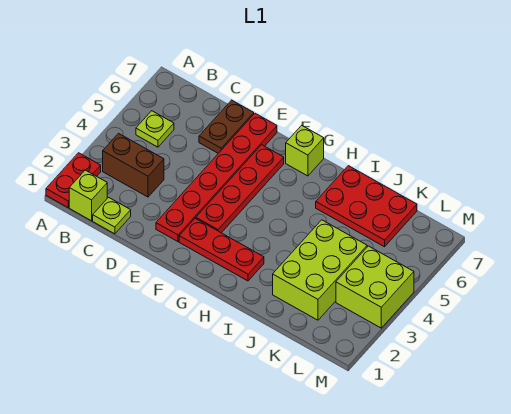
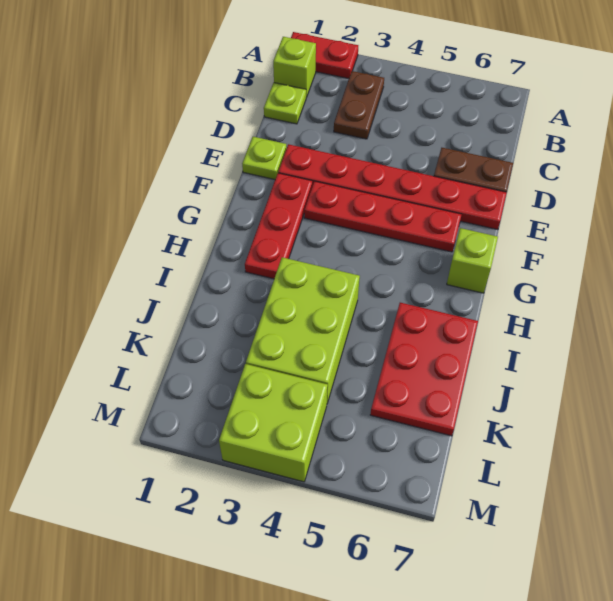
brown brick B3:C3 level 1 -> brown plate B3:C3 level 1
lime plate B5 level 1 -> lime plate E1 level 1
lime brick J2:K4 level 1 -> lime brick I3:K4 level 1

